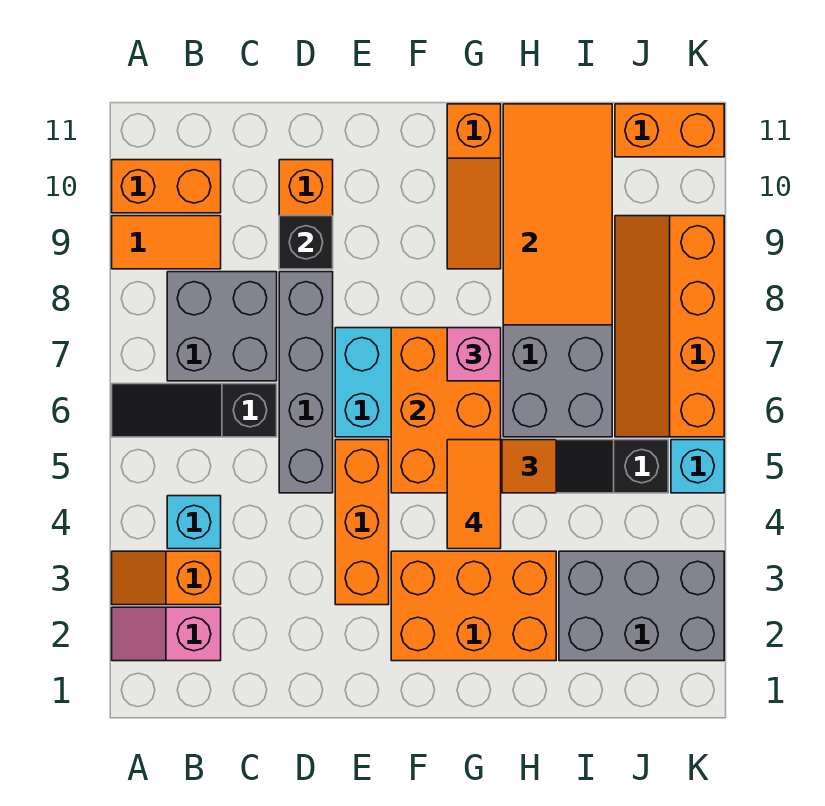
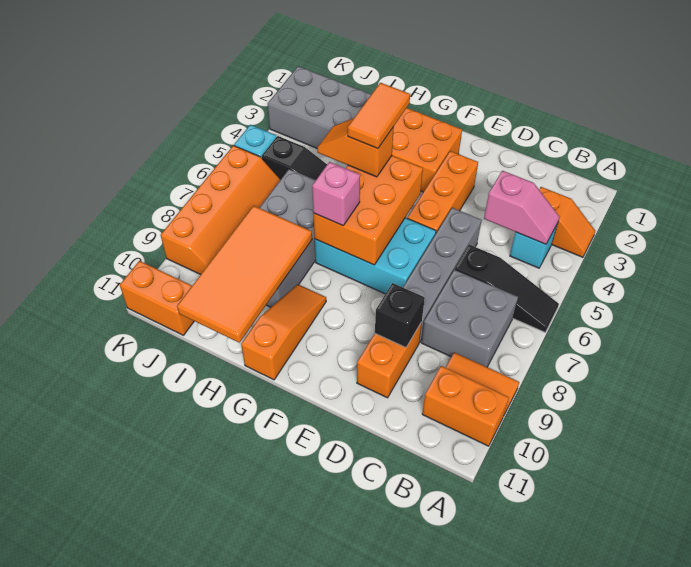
pink slope A2:B2 level 1 top B -> pink slope B4:C4 level 2 top C

